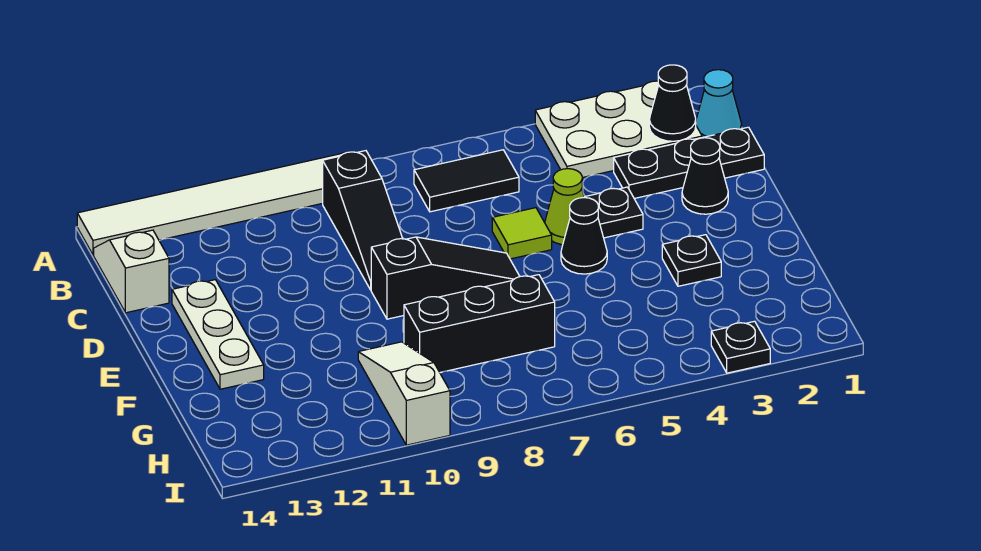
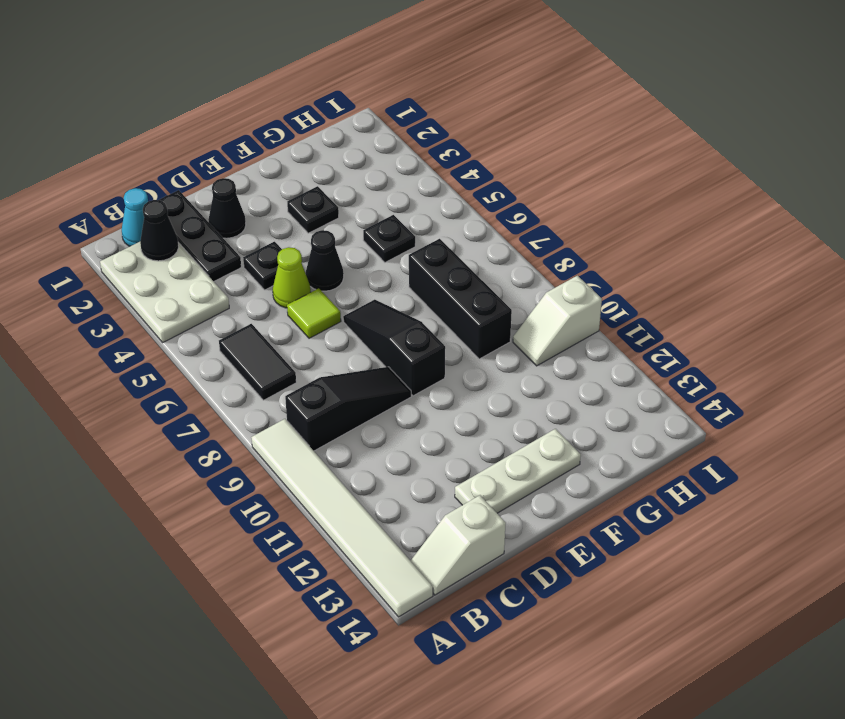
white slope G10:I10 level 1 top I -> white slope H10:I10 level 1 top I
black plate I3 level 1 -> black plate G5 level 1

